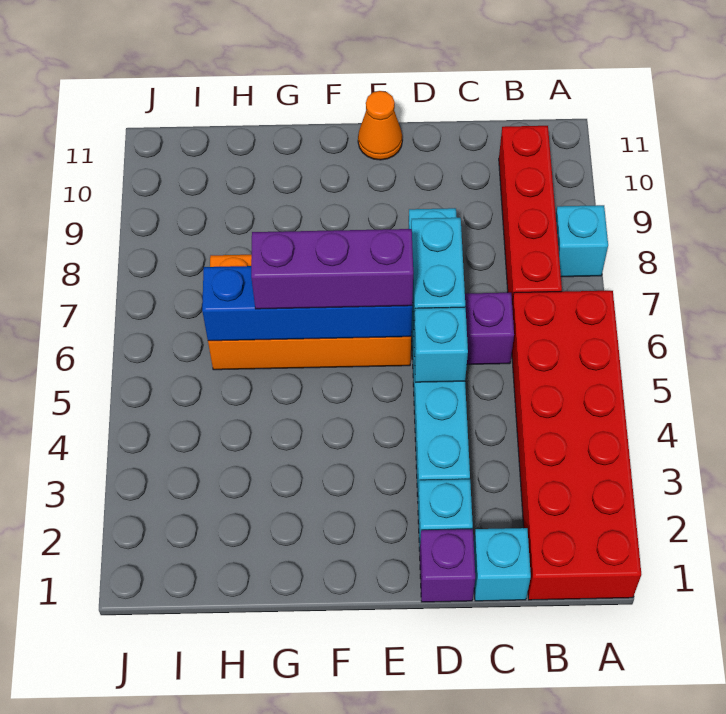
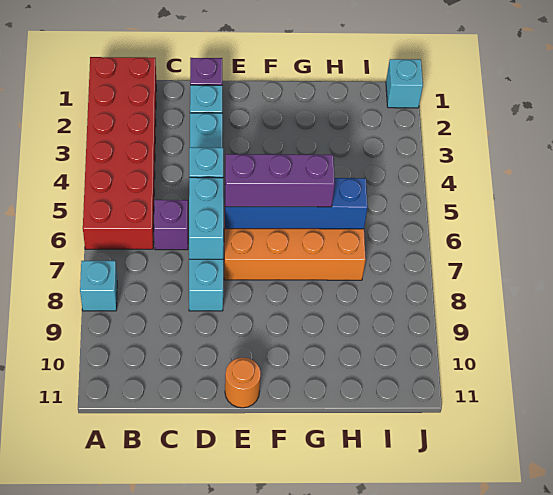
red brick B7:B10 level 1 -> none
cyan brick C1 level 1 -> cyan brick J1 level 1
orange cone E11 level 1 -> orange round brick E11 level 1

